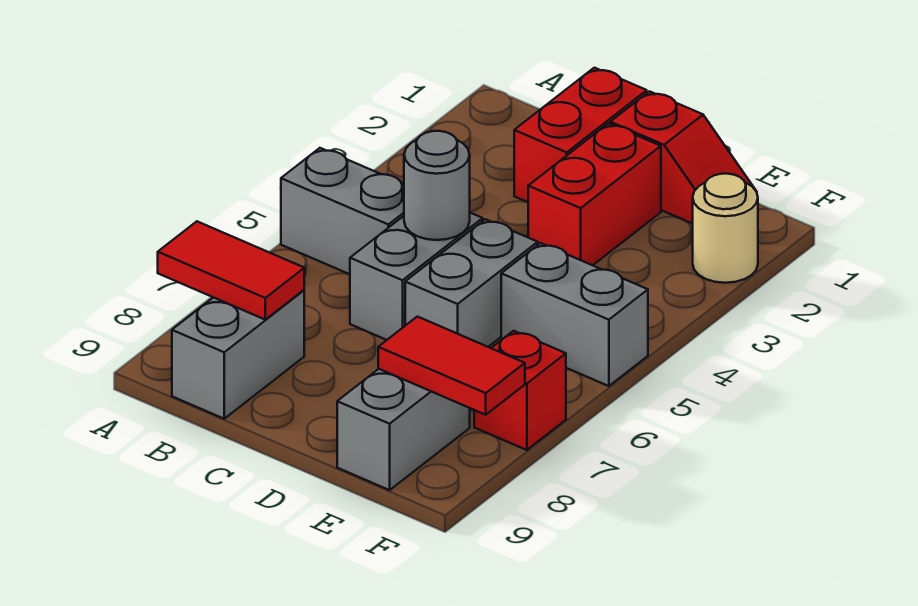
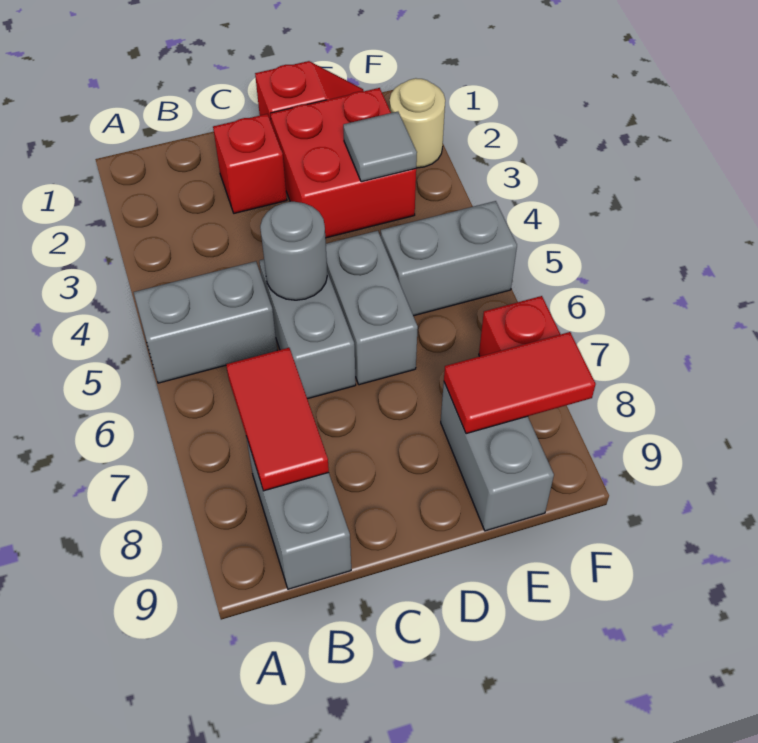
red tile A8:B8 level 2 -> red tile B7:B8 level 2
red brick C1:C2 level 1 -> red brick C2 level 1
red brick D2:D3 level 1 -> red brick D2:E3 level 1
none -> grey tile E3 level 2

